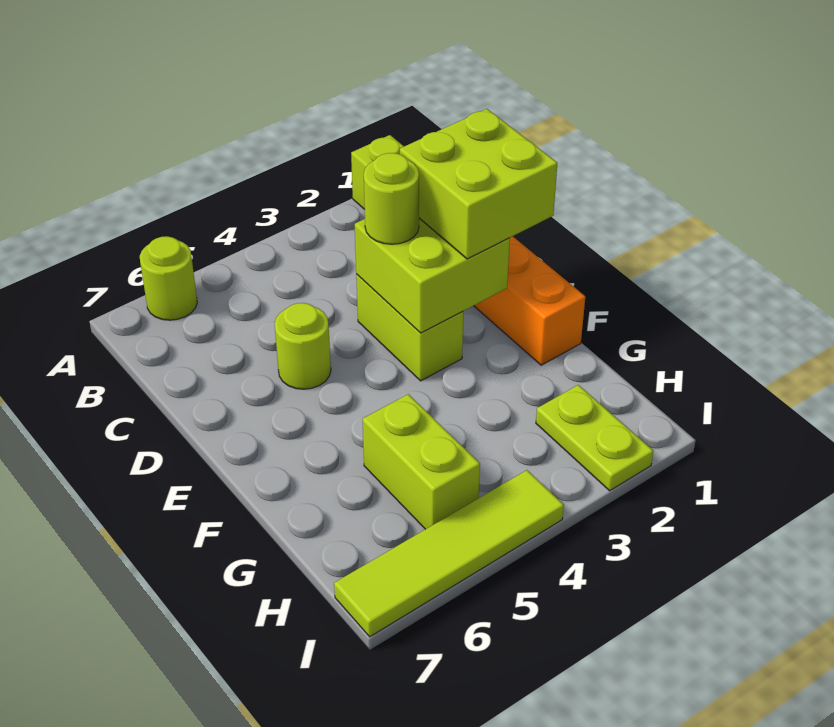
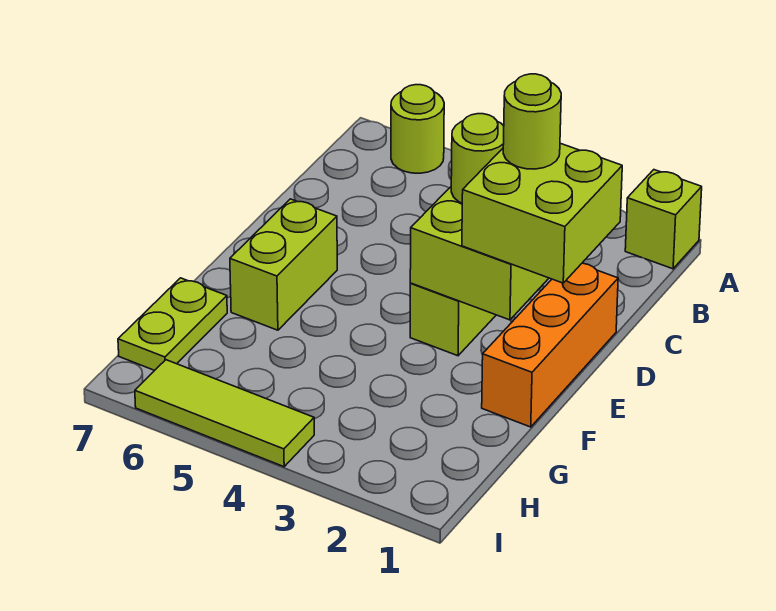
lime round brick D5 level 1 -> lime round brick D2 level 4
lime brick G5:H5 level 1 -> lime brick E6:F6 level 1
lime plate H2:I2 level 1 -> lime plate G7:H7 level 1
lime tile I4:I7 level 1 -> lime tile I4:I6 level 1

